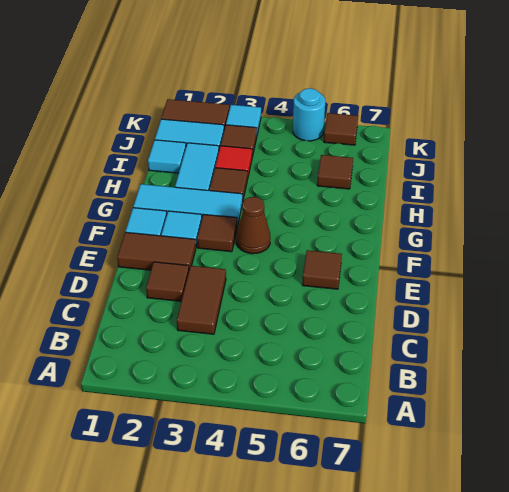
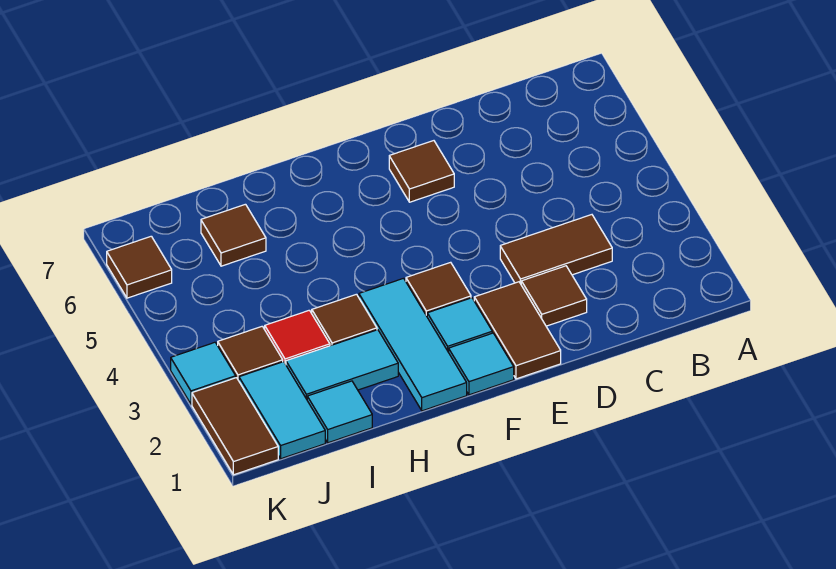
brown cone F4 level 1 -> none
cyan round brick K5 level 1 -> none

